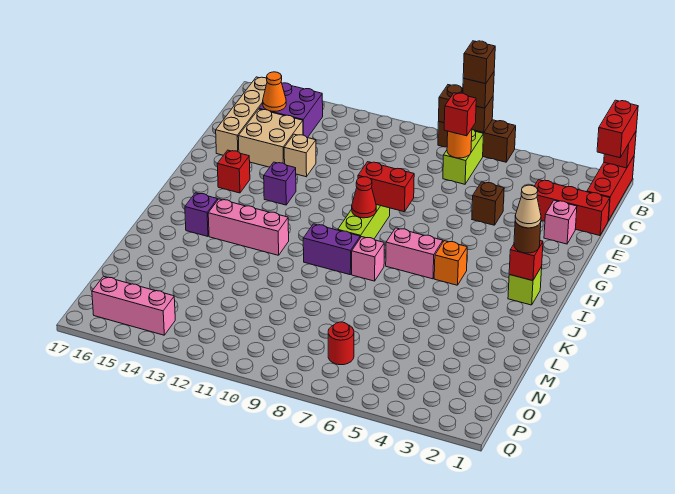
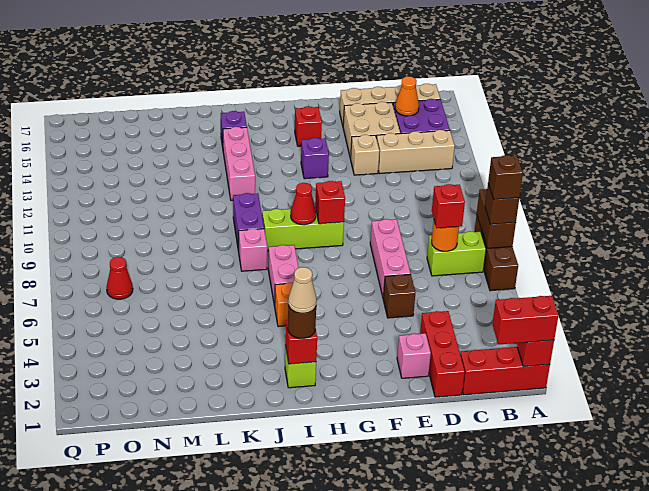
none -> tan brick B13:D13 level 1
red brick G8:G9 level 2 -> red brick G9 level 2
red round brick O7 level 1 -> red cone O7 level 1
pink brick P14:P16 level 1 -> pink brick E6:E8 level 1

